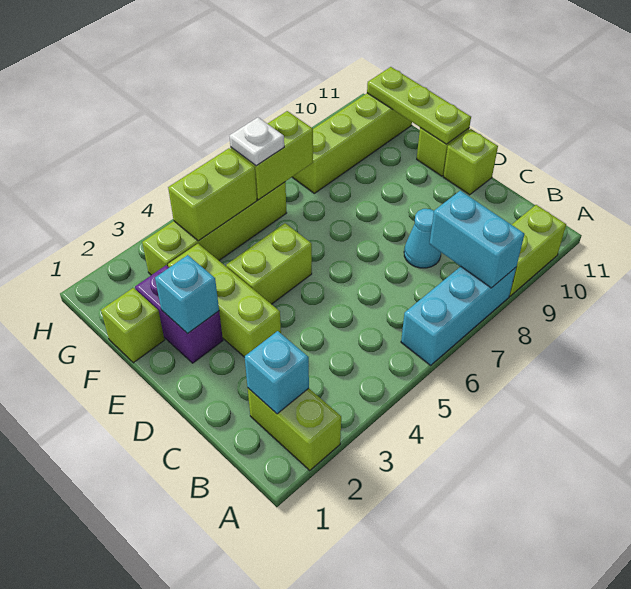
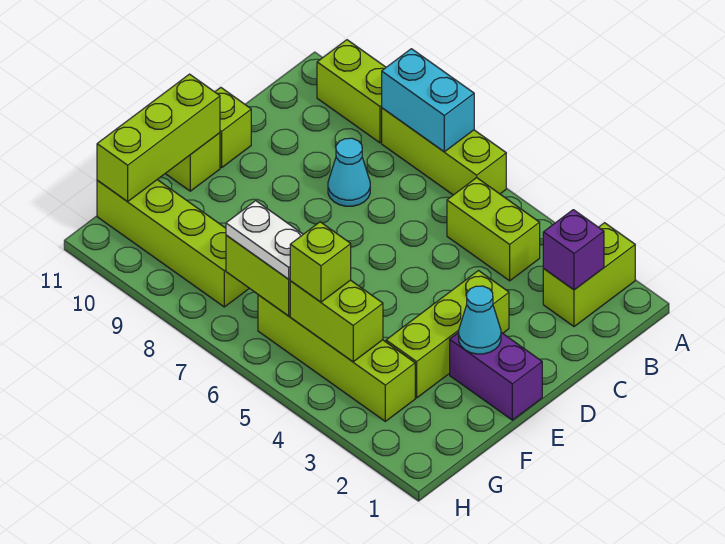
cyan brick A6:A8 level 1 -> lime brick A6:A8 level 1
cyan brick A8:B8 level 2 -> cyan brick A7:A8 level 2
cyan brick B2 level 2 -> purple brick B2 level 2
purple brick E2:F2 level 1 -> purple brick E1:E2 level 1
cyan brick E2 level 2 -> cyan cone E2 level 2
lime brick E4:E5 level 1 -> lime brick B4:B5 level 1
lime plate E11:G11 level 2 -> lime brick E11:G11 level 2
lime brick F1 level 1 -> lime brick G5 level 3
white plate G6 level 3 -> white plate G6:G7 level 3

